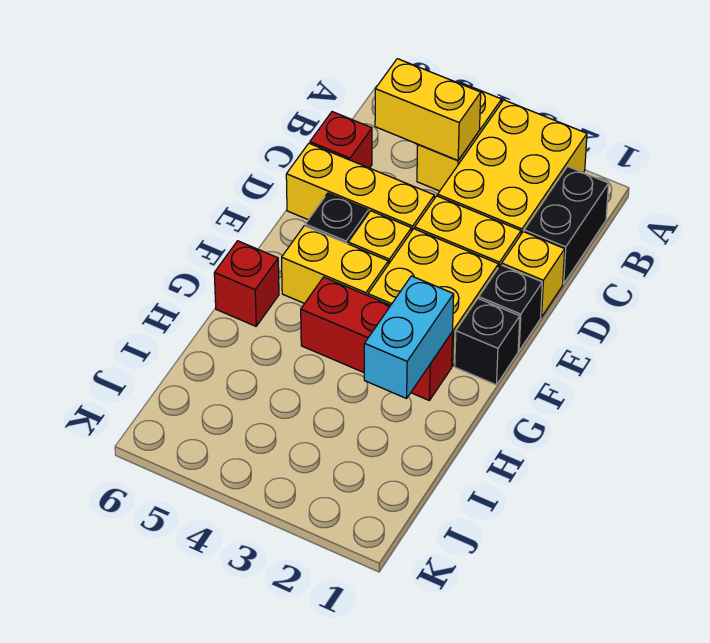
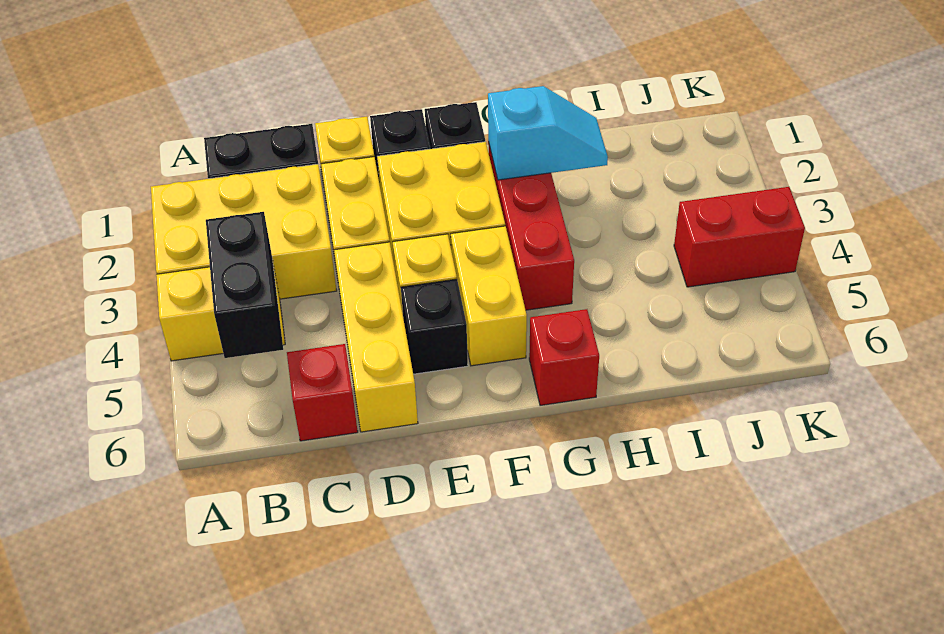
yellow brick B4:B5 level 2 -> black brick B4:B5 level 2
cyan brick G2:H2 level 2 -> cyan slope G2:H2 level 2 top G
none -> red brick J4:K4 level 1

